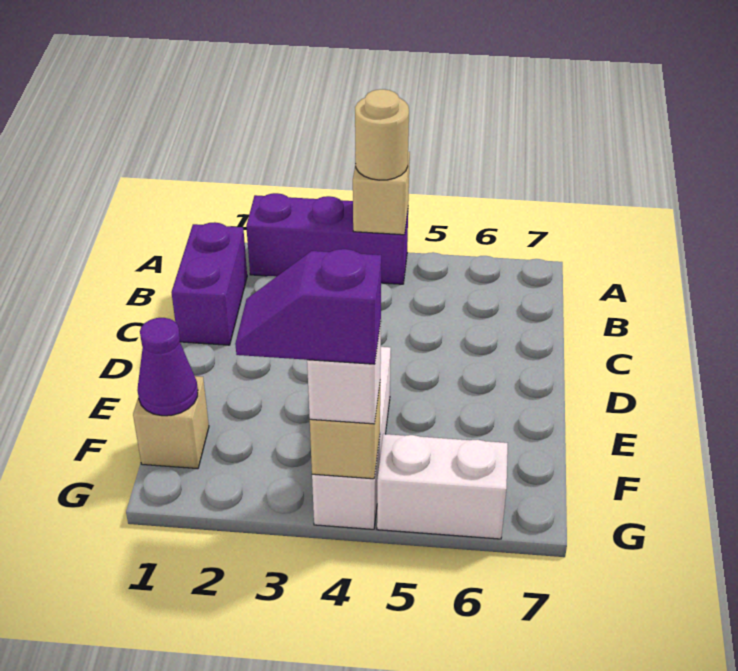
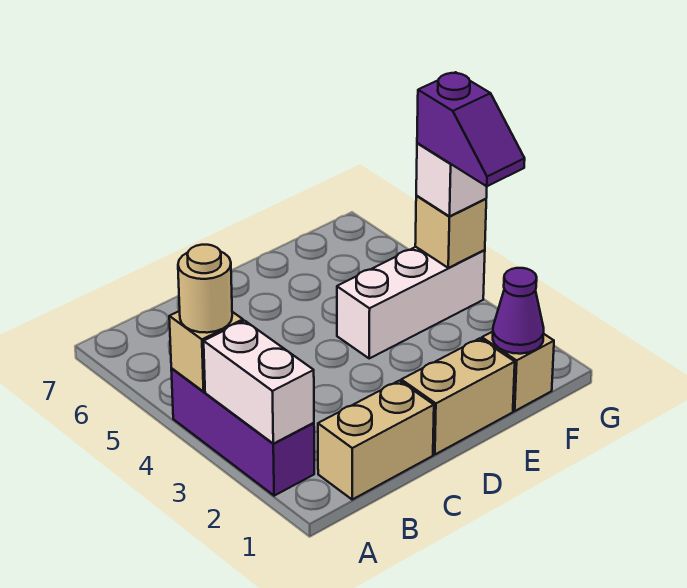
purple brick B1:C1 level 1 -> tan brick B1:C1 level 1
none -> tan brick D1:E1 level 1
white brick G5:G6 level 1 -> white brick A2:A3 level 2

